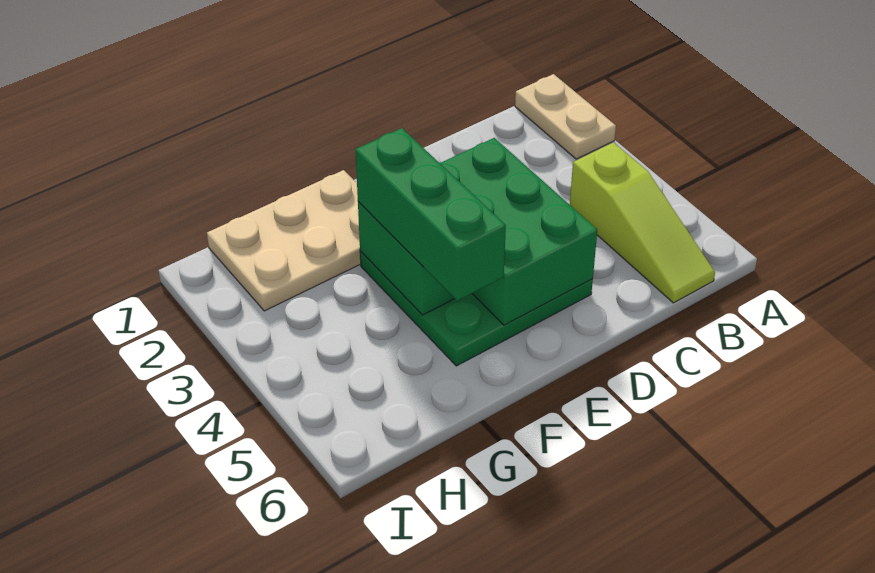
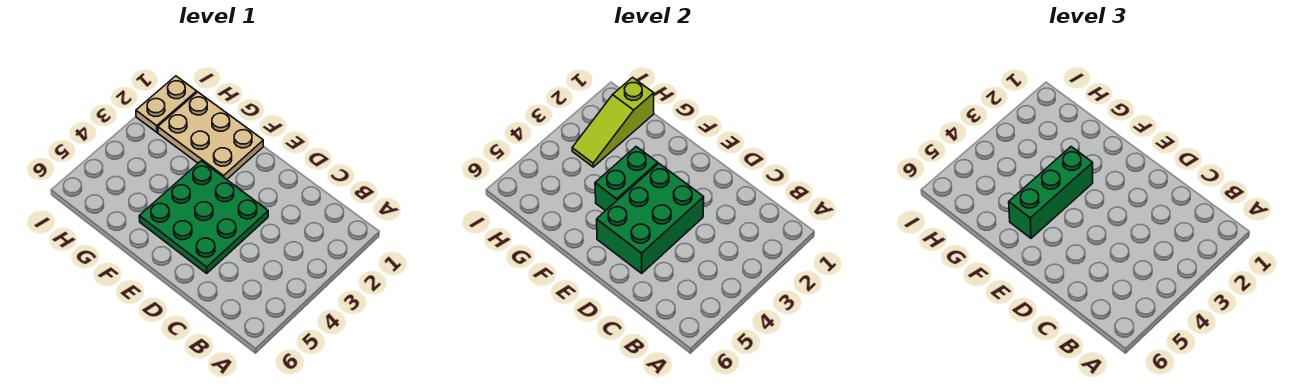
tan plate A1:A2 level 1 -> tan plate I1:I2 level 1
lime slope B4:B6 level 1 top 4 -> lime slope H1:H3 level 2 top 1

